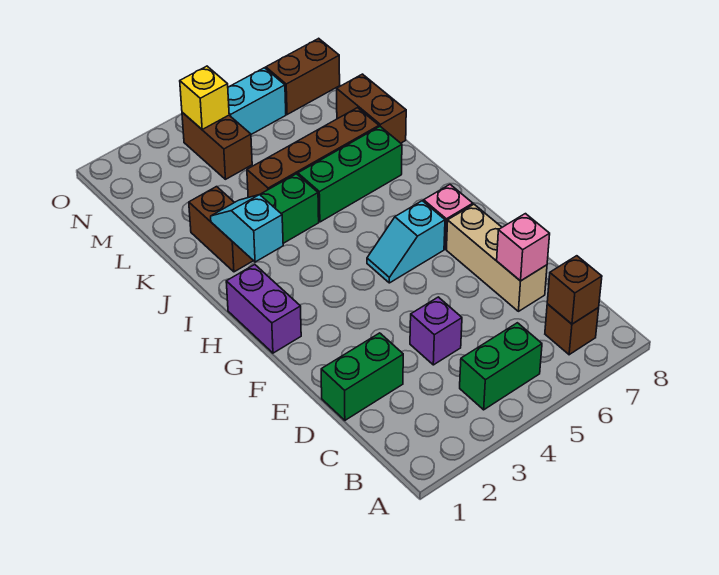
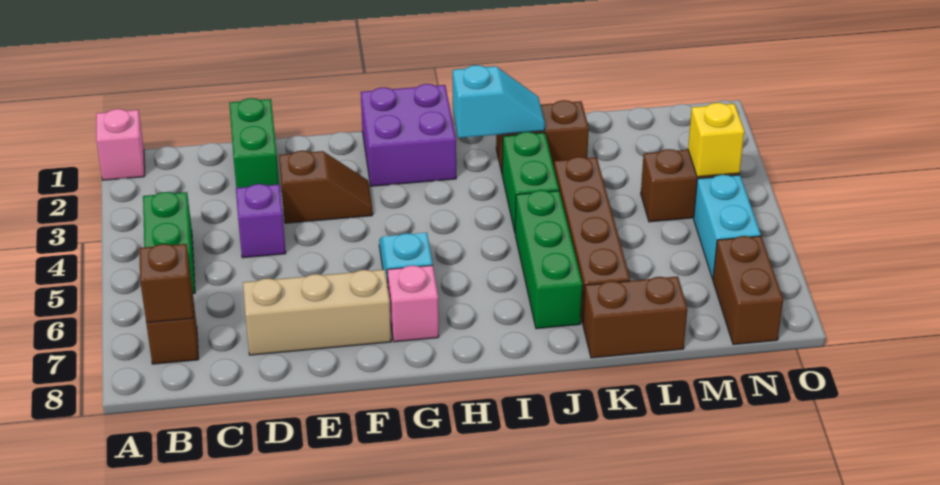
pink brick D7 level 2 -> pink brick A1 level 1
none -> brown slope E3:F3 level 1 top E
purple brick G1:H1 level 1 -> purple brick G1:H2 level 1

